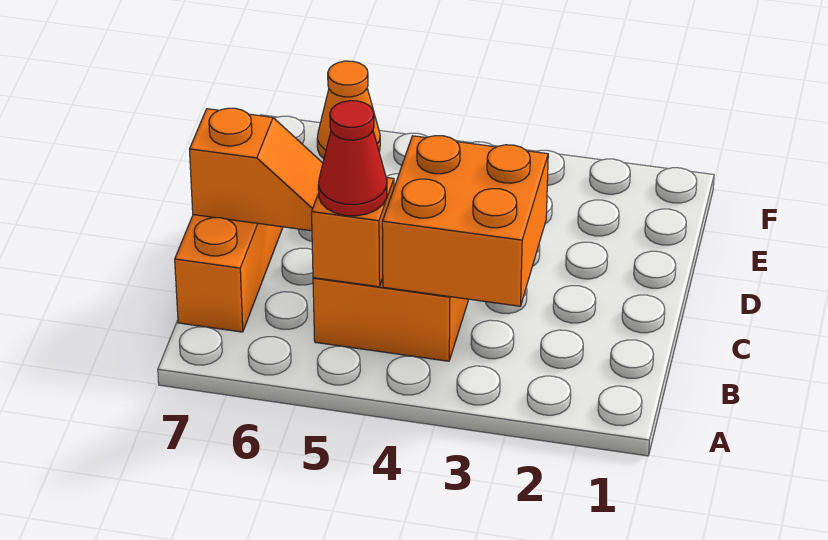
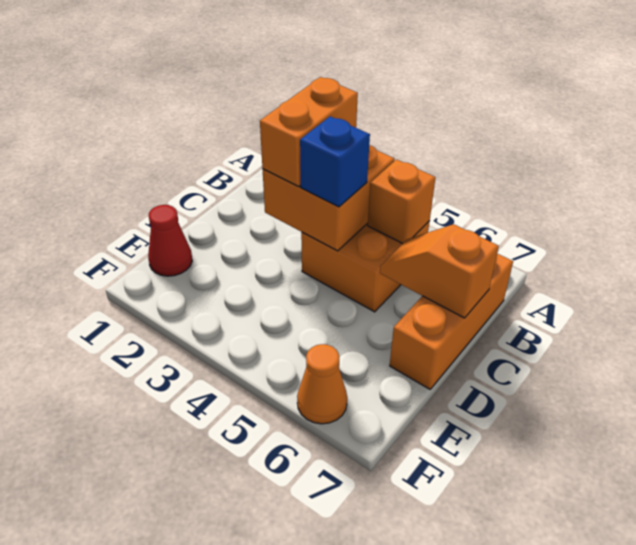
none -> orange brick B3:C3 level 3
red cone B5 level 3 -> red cone E1 level 1
none -> blue brick C4 level 3

